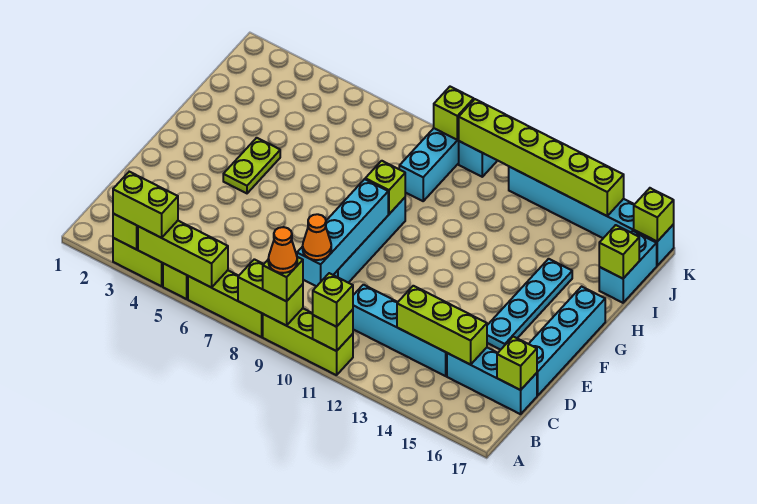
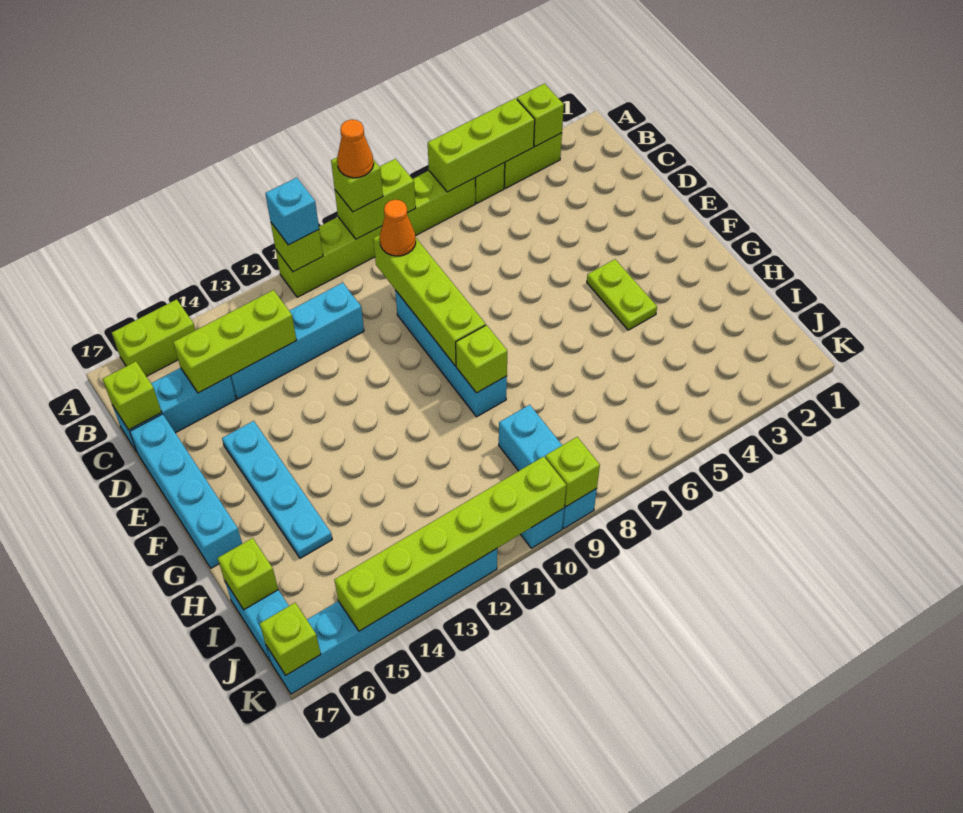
lime brick A3:A4 level 3 -> lime brick A15:A16 level 1
lime brick A11 level 3 -> cyan brick A11 level 3
cyan brick C9:F9 level 2 -> lime brick C9:F9 level 2

